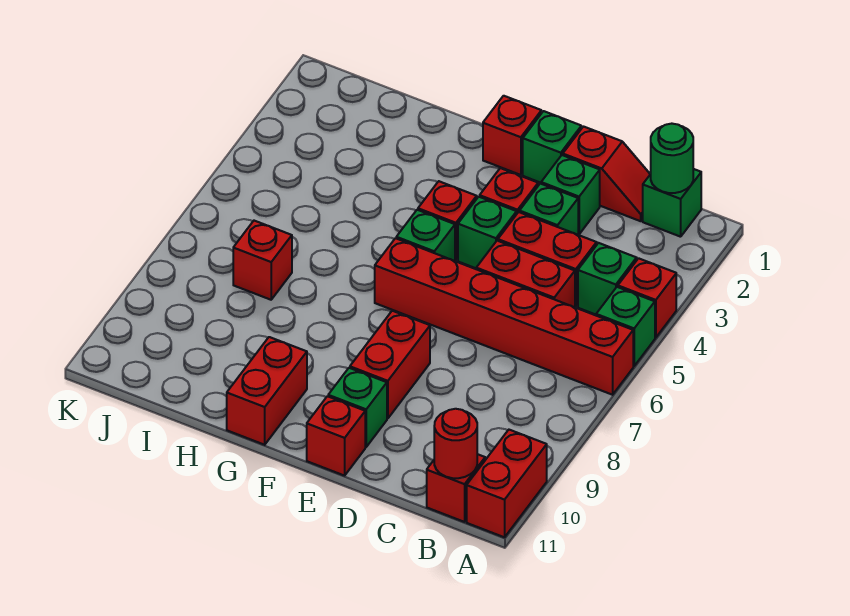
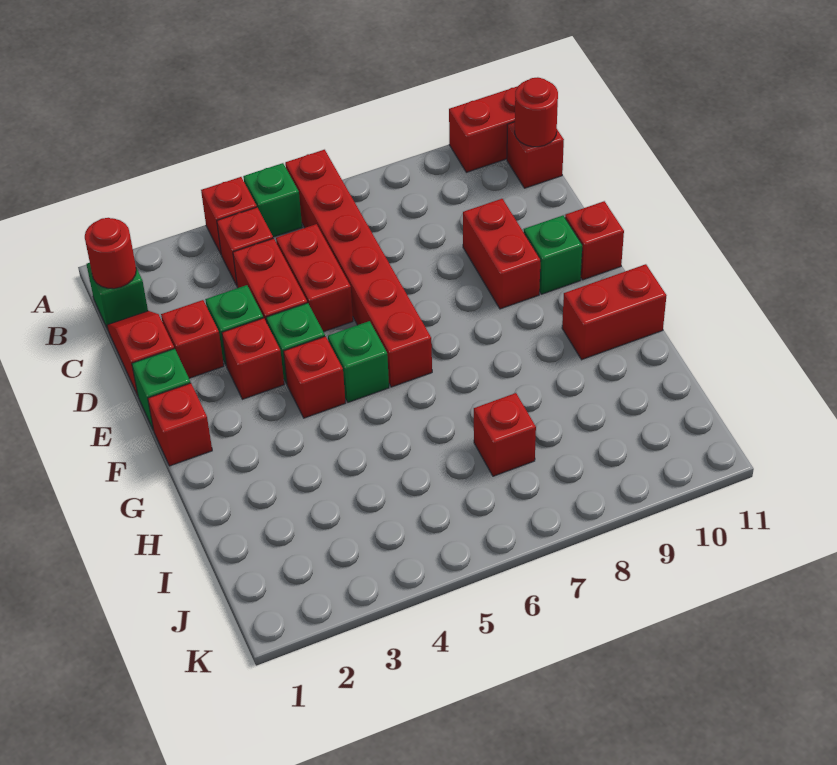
green round brick B1 level 2 -> red round brick B1 level 2
green brick B4 level 1 -> red brick B4 level 1
green brick D2 level 1 -> red brick D2 level 1
red brick E8:E9 level 1 -> red brick D9:E9 level 1

